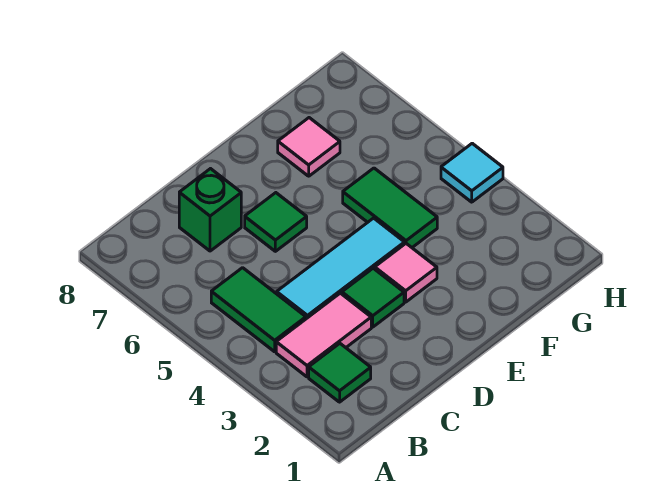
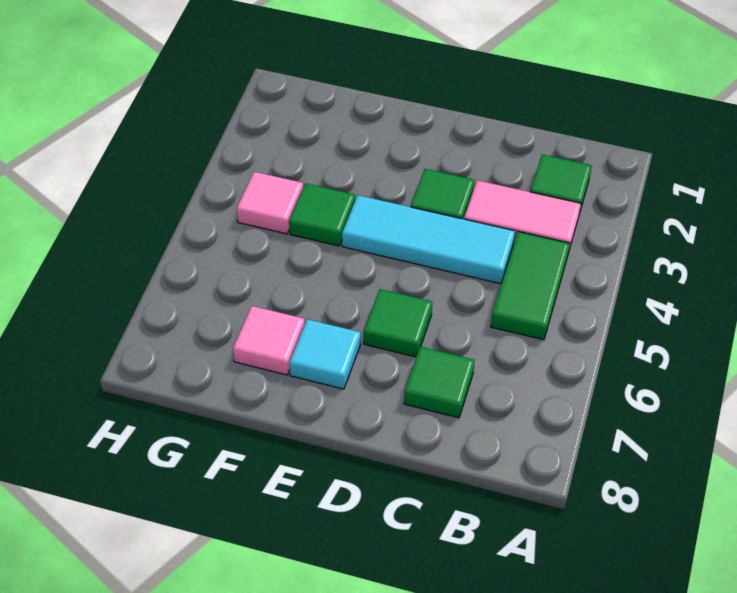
green brick C7 level 1 -> green tile C7 level 1
pink tile E3 level 1 -> pink tile G4 level 1
green tile F4:F5 level 1 -> green tile F4 level 1
cyan tile H4 level 1 -> cyan tile E7 level 1

